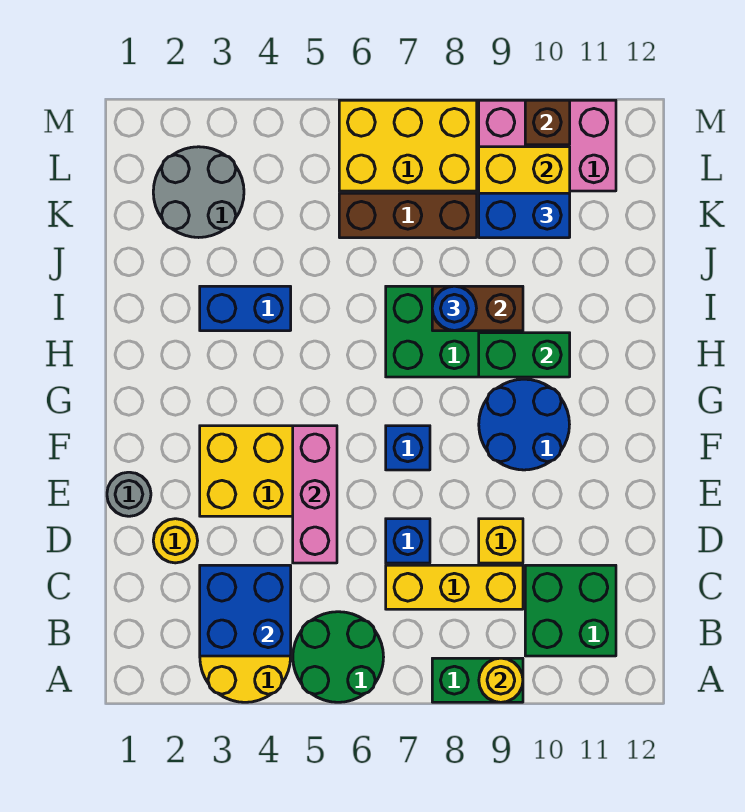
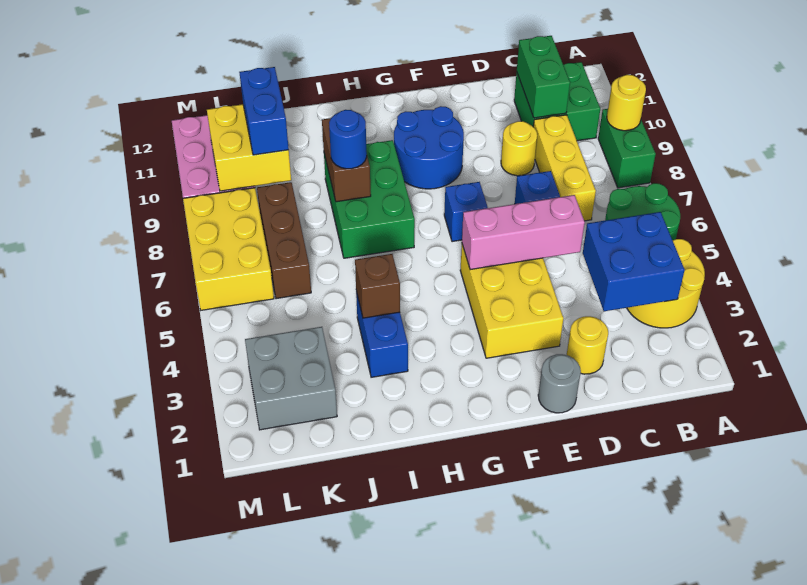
yellow brick D9 level 1 -> yellow round brick D9 level 1
green brick H9:H10 level 2 -> green brick C10:C11 level 2
grey round brick K2:L3 level 1 -> grey brick K2:L3 level 1
brown brick M10 level 2 -> brown brick I4 level 2

